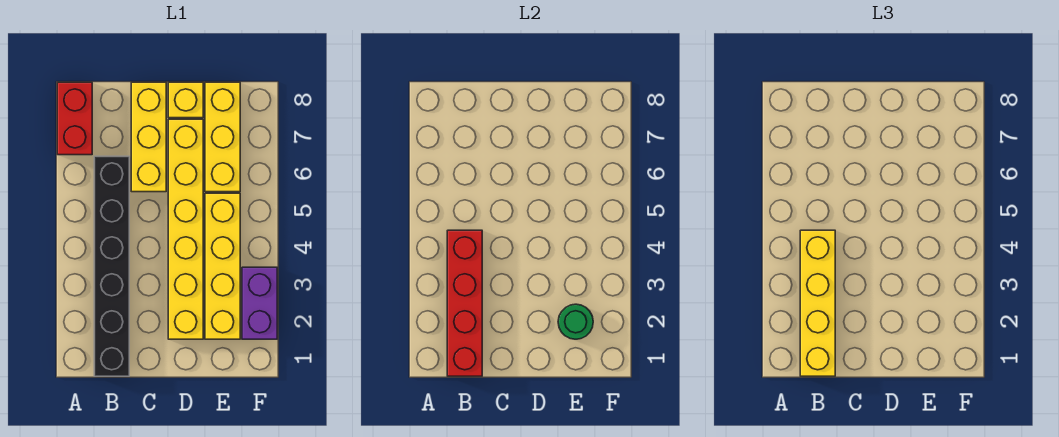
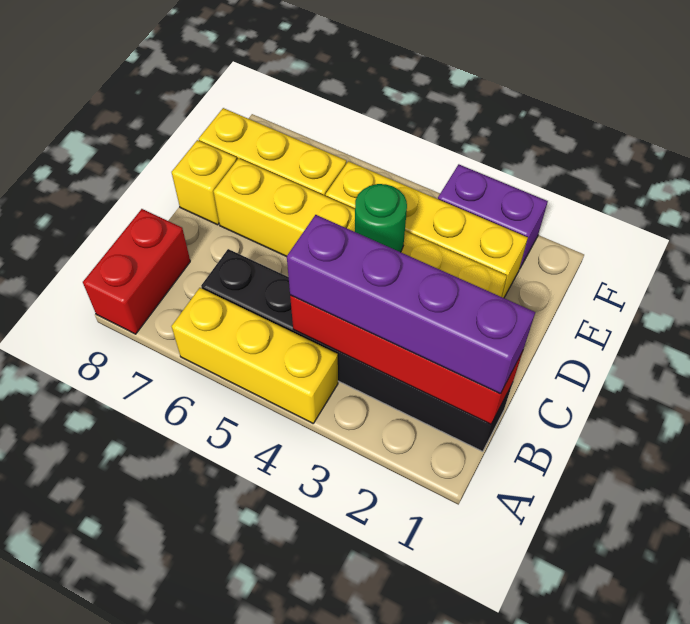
red brick A7:A8 level 1 -> red brick A8:B8 level 1
yellow brick B1:B4 level 3 -> purple brick B1:B4 level 3
yellow brick C6:C8 level 1 -> yellow brick A4:A6 level 1
green round brick E2 level 2 -> green round brick D4 level 2

